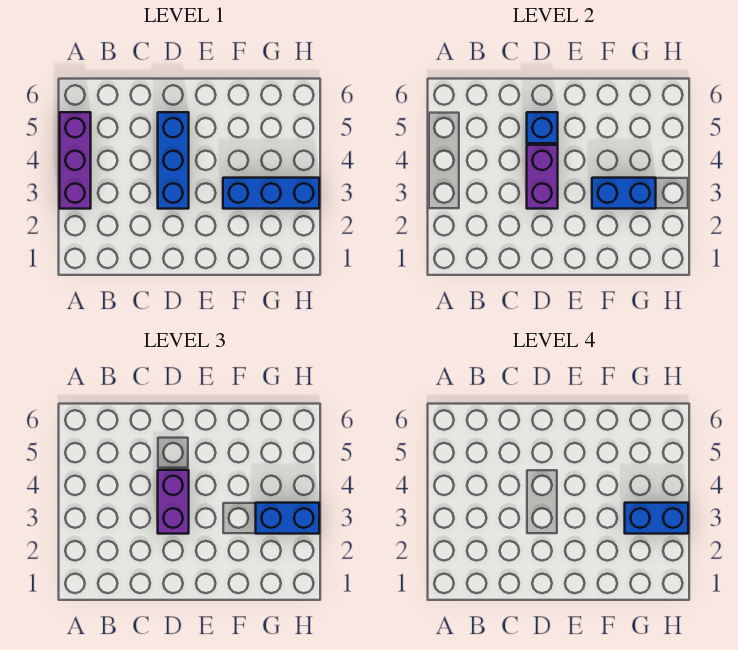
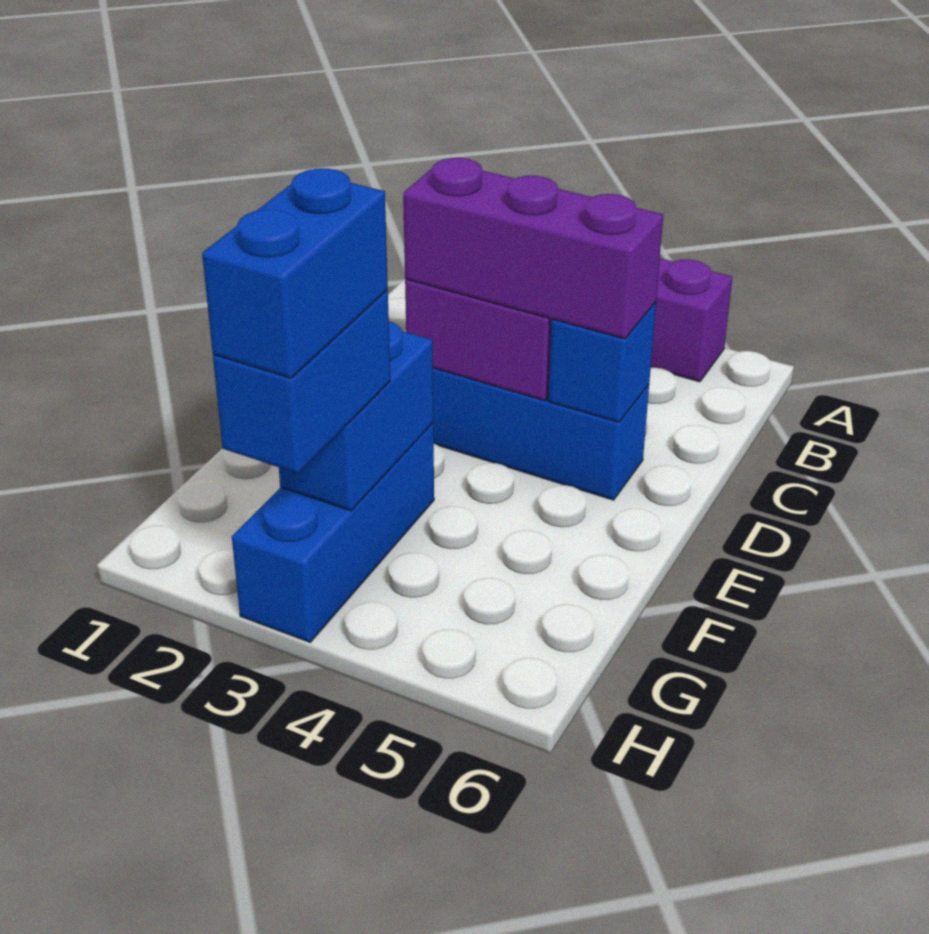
purple brick D3:D4 level 3 -> purple brick D3:D5 level 3

